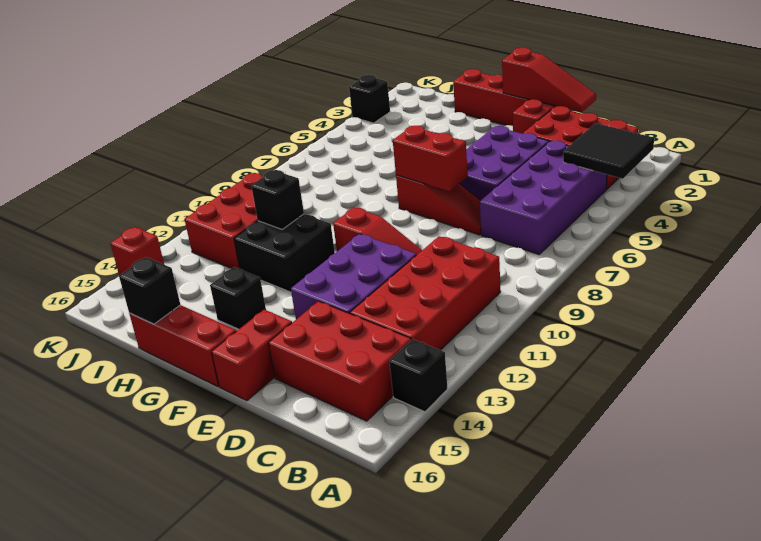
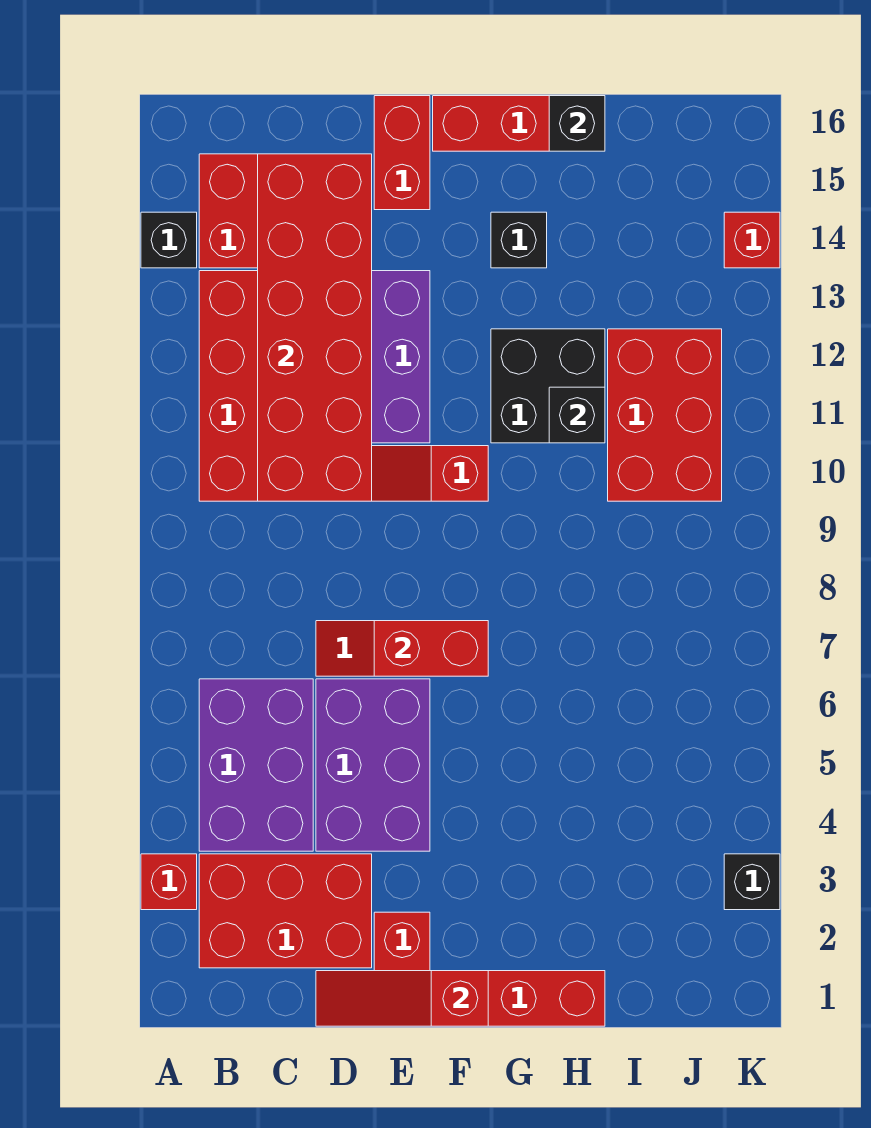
none -> red brick A3 level 1
black tile A3:B4 level 2 -> none
purple brick B4:C7 level 1 -> purple brick B4:C6 level 1
none -> red brick C10:D15 level 2

